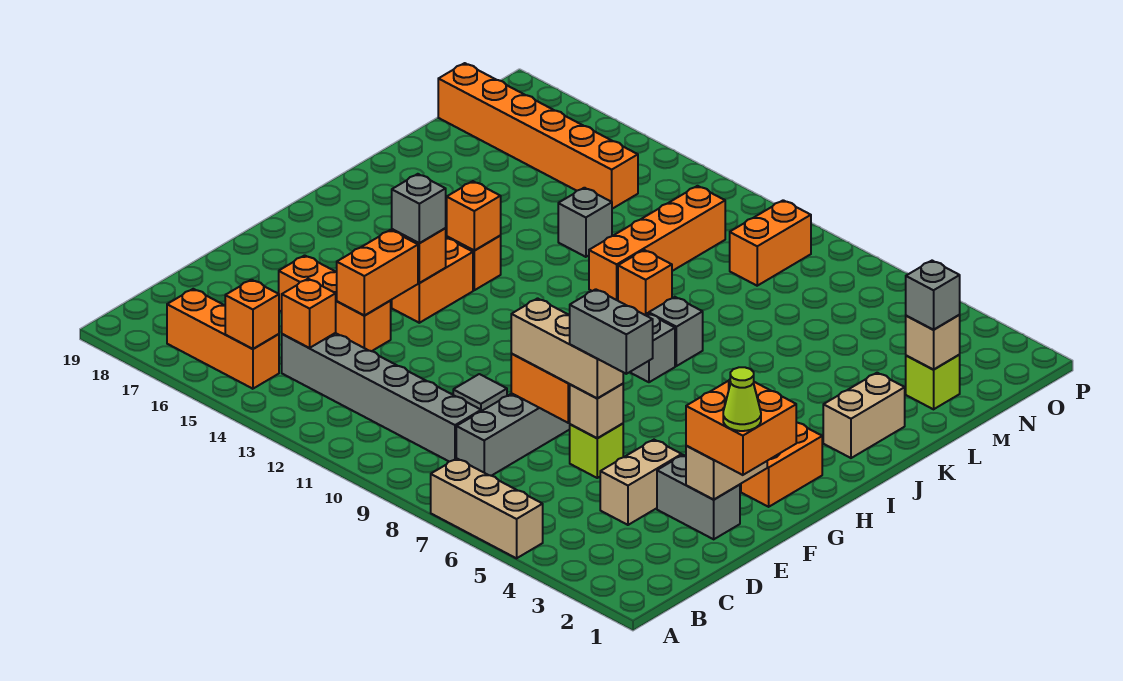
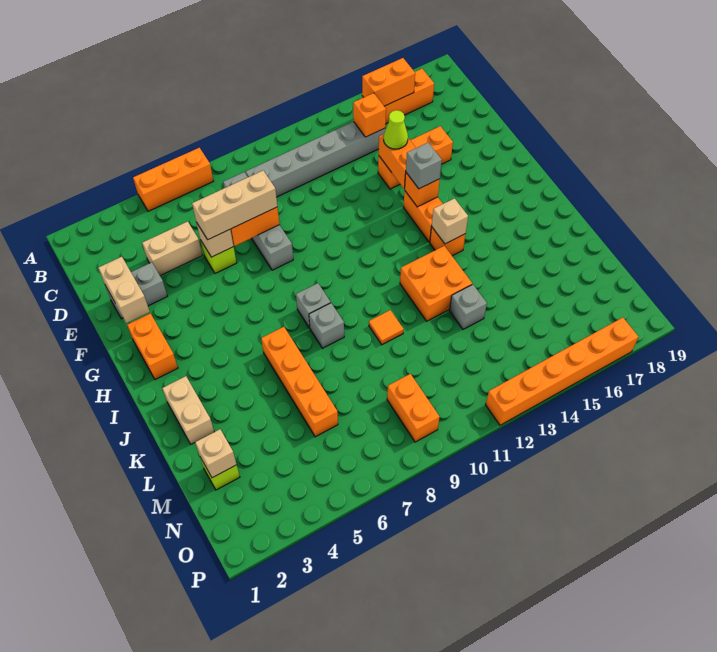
tan brick A5:A7 level 1 -> orange brick A5:A7 level 1
orange brick B15 level 2 -> orange brick B15:B16 level 2
tan brick D4:E4 level 1 -> tan brick D4:D5 level 1
orange brick E1:F2 level 3 -> orange brick J12:K13 level 1
lime cone E1 level 4 -> lime cone E14 level 3
grey brick E5:E6 level 4 -> none
grey tile E10 level 1 -> none
orange brick I14 level 2 -> tan brick I14 level 2
orange brick K10 level 1 -> orange tile K10 level 1
orange brick K11:N11 level 1 -> orange brick J6:M6 level 1
grey brick M2 level 3 -> none
orange brick N14:N19 level 1 -> orange brick P12:P17 level 1

